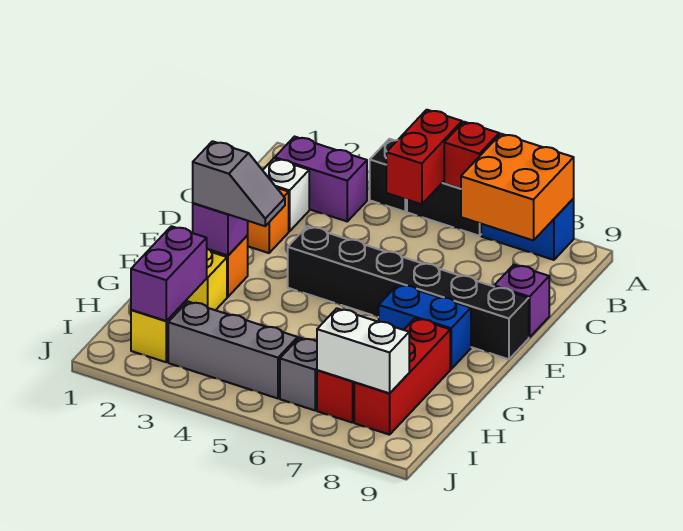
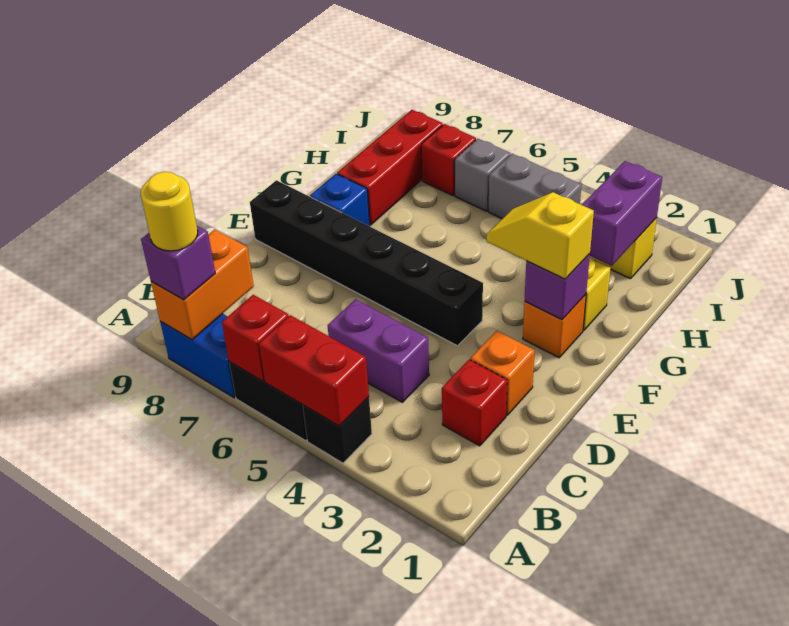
red brick A5:B5 level 2 -> red brick A4:A5 level 2
orange brick A7:B8 level 2 -> orange brick A8:B8 level 2
none -> yellow round brick A8 level 4
purple brick B2:B3 level 1 -> purple brick C4:C5 level 1
white brick C2 level 1 -> red brick C2 level 1
purple brick D9 level 1 -> purple brick A8 level 3
grey slope F2:F3 level 3 top 2 -> yellow slope F2:F3 level 3 top 2
blue brick F7:F8 level 1 -> blue brick F8 level 1
grey brick I3:I5 level 1 -> grey brick I4:I5 level 1
white brick I7:I8 level 2 -> none

